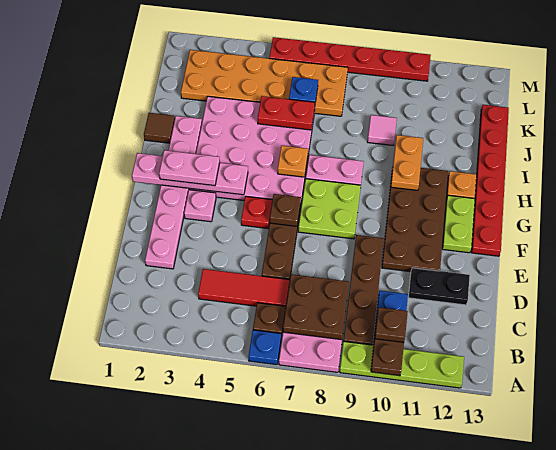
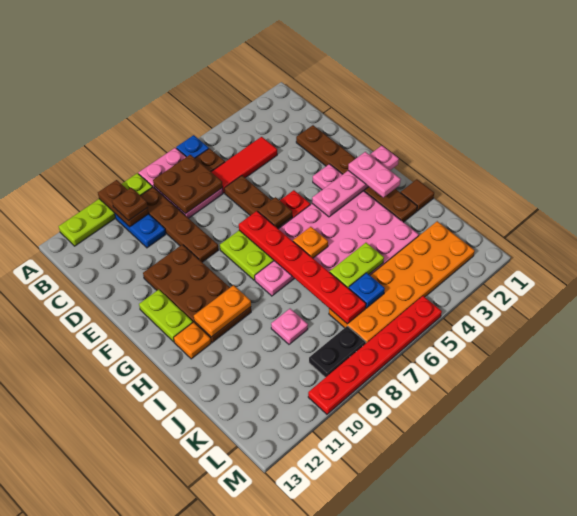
pink plate D2:I2 level 1 -> brown plate D2:I2 level 1
black plate D11:D12 level 1 -> black plate L8:L9 level 1
red plate F13:K13 level 1 -> red plate F7:K7 level 2
pink plate G2:G3 level 3 -> pink plate G2:H2 level 3
orange plate H10:I10 level 2 -> orange plate H10:H11 level 2
red plate J5:J6 level 2 -> lime plate J5:J6 level 2
pink tile J9 level 1 -> pink plate J9 level 1

